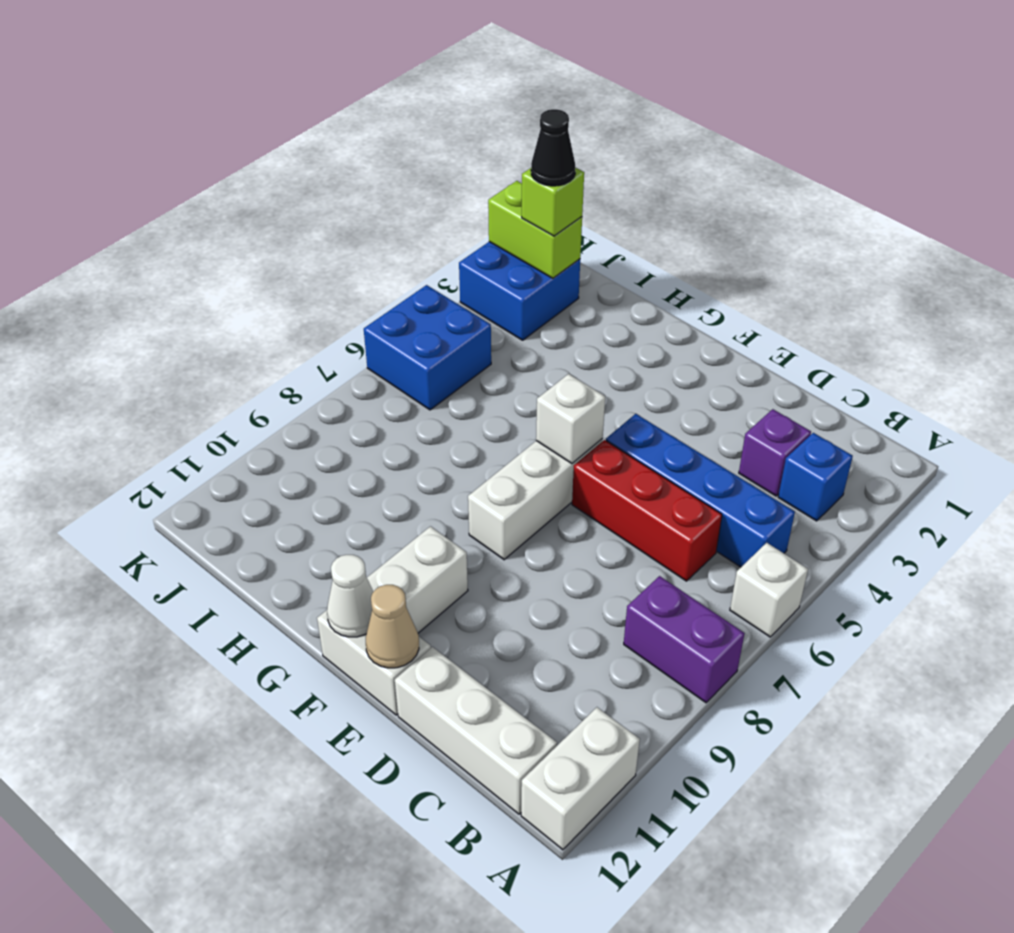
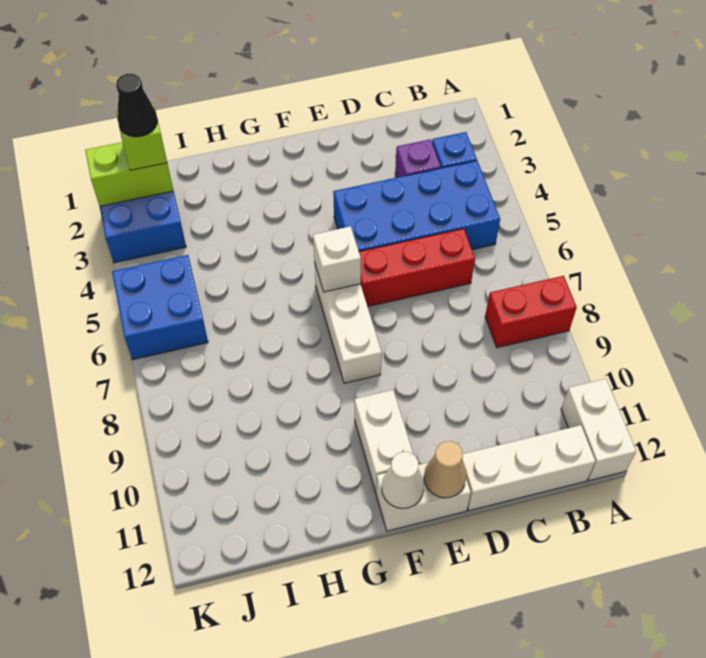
white brick A6 level 1 -> none
purple brick A8:B8 level 1 -> red brick A8:B8 level 1
blue brick B5:E5 level 1 -> blue brick B4:E5 level 1

